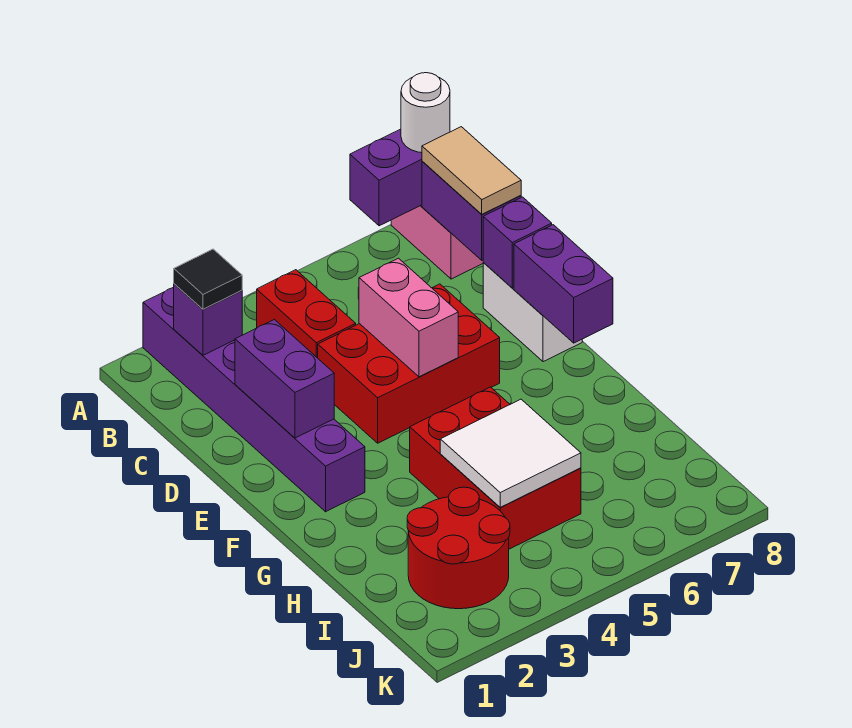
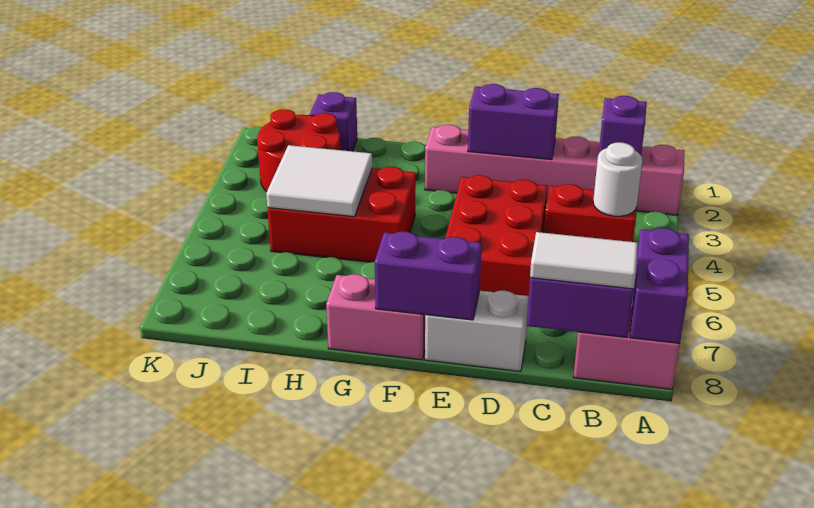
purple brick A2:F2 level 1 -> pink brick A2:F2 level 1
white round brick A8 level 3 -> white round brick B4 level 2
black tile B2 level 3 -> none
tan tile B8:C8 level 3 -> white tile B8:C8 level 3
pink brick D5:E5 level 2 -> pink brick F8:G8 level 1
purple brick D8 level 2 -> purple brick I1 level 1

